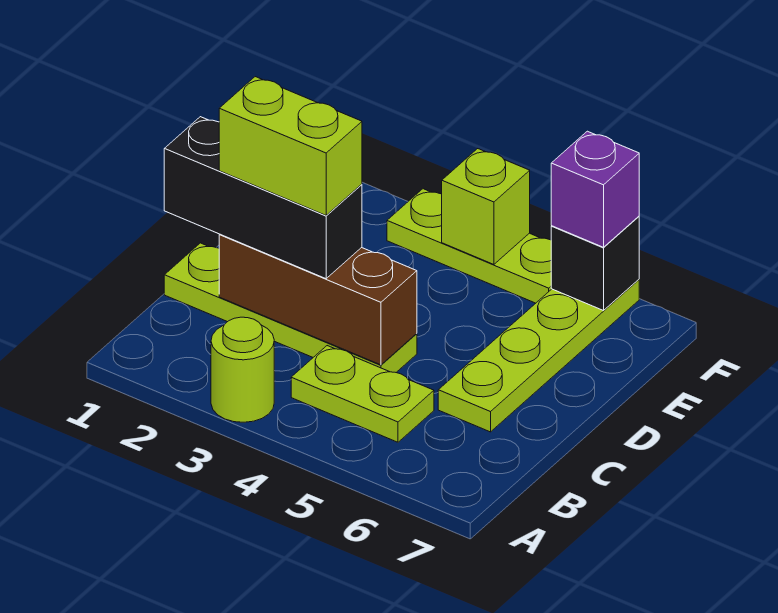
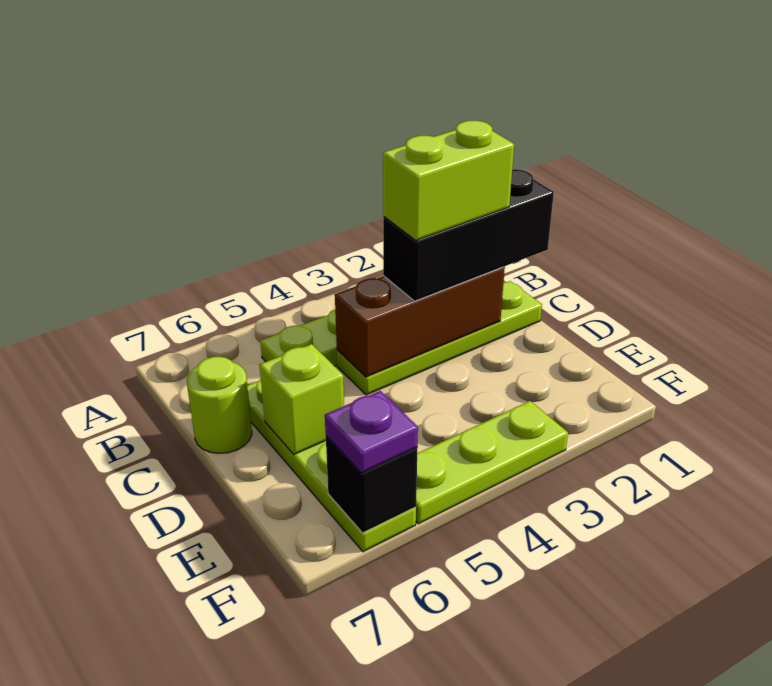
lime round brick A3 level 1 -> lime round brick C7 level 1
lime brick F4 level 2 -> lime brick D6 level 2
purple brick F6 level 3 -> purple plate F6 level 3

